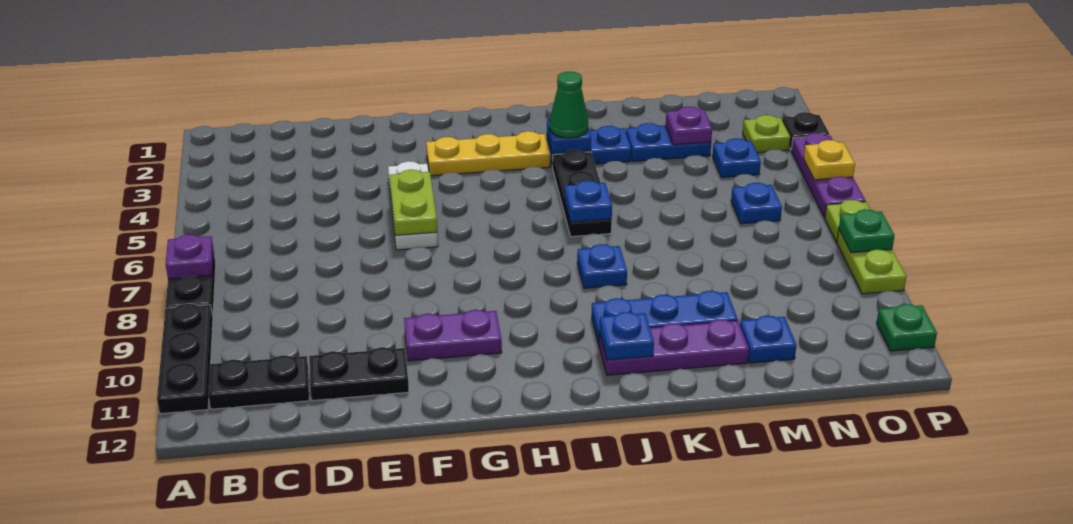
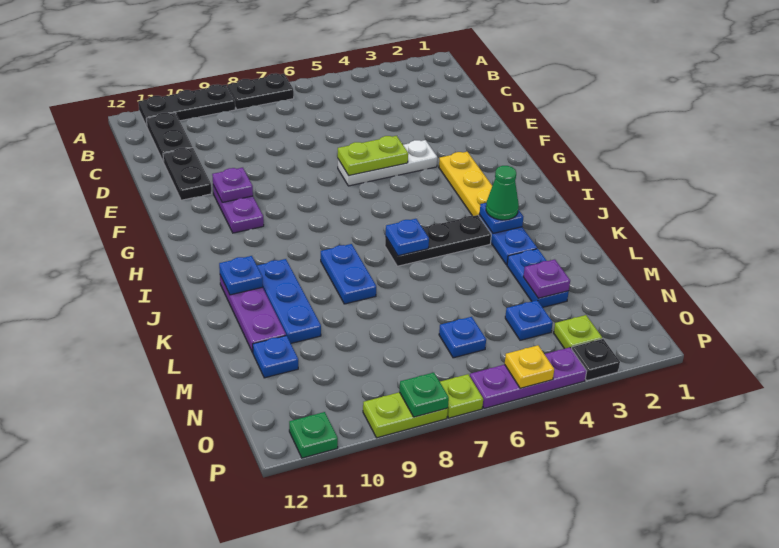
purple plate A7 level 2 -> purple plate F10 level 2
blue plate J8 level 1 -> blue plate J8:K8 level 1

